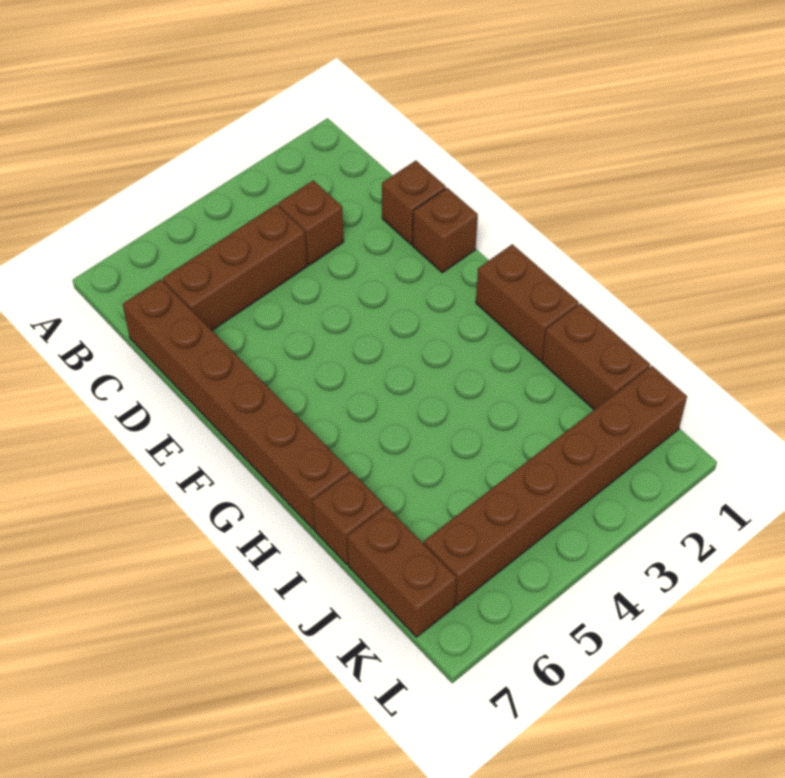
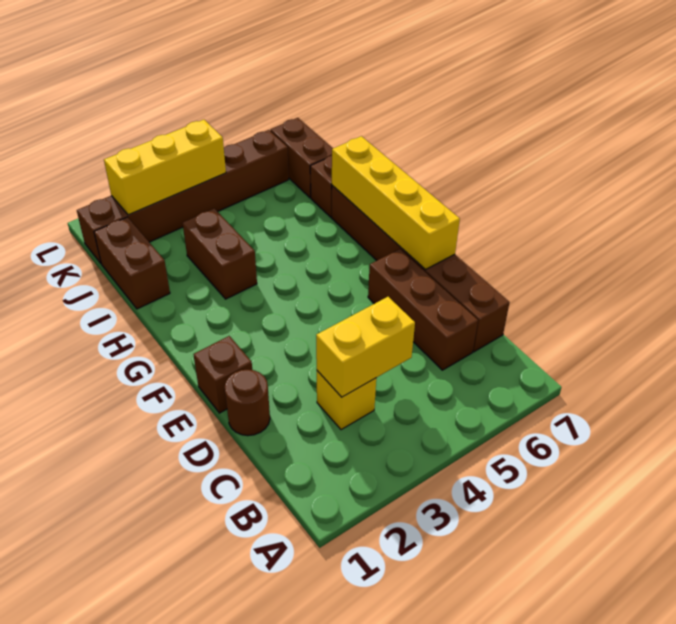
brown brick C3 level 1 -> yellow brick C3 level 1
none -> yellow brick C3:C4 level 2
brown brick C4:C6 level 1 -> brown brick C6:E6 level 1
brown brick D1 level 1 -> brown round brick D1 level 1
none -> yellow brick E7:H7 level 2
brown brick G1:H1 level 1 -> brown brick H3:I3 level 1
none -> yellow brick K2:K4 level 2

